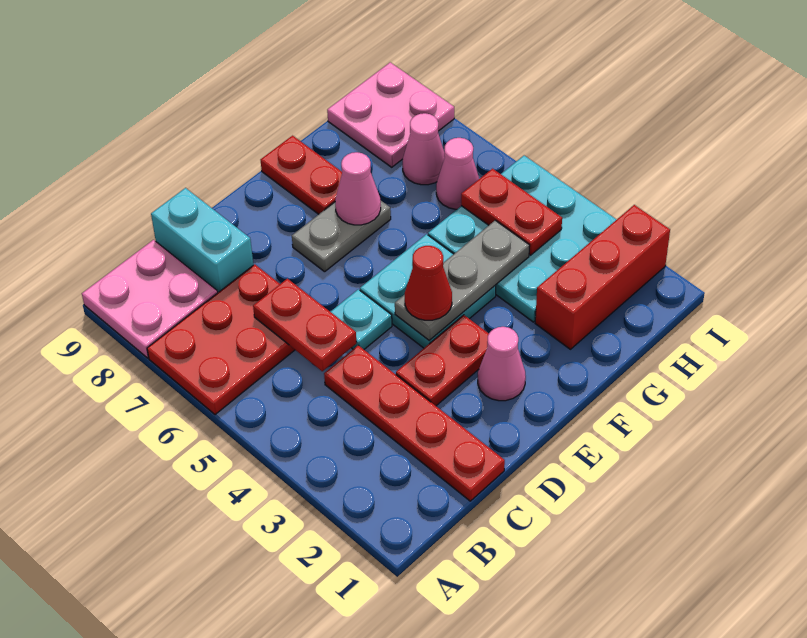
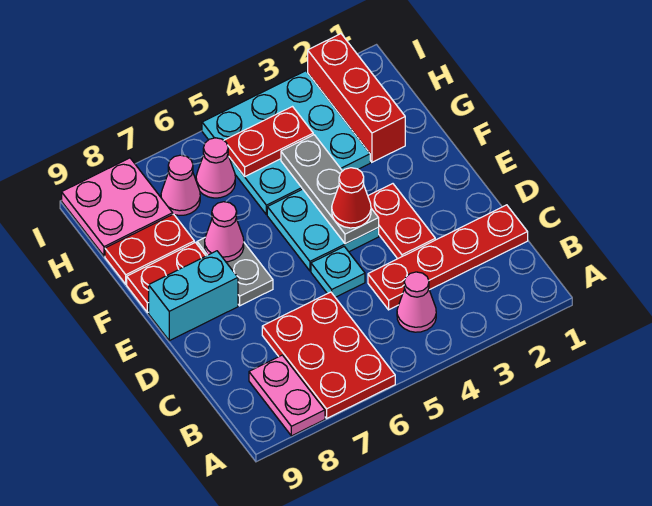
pink plate A8:B9 level 1 -> pink plate A8:B8 level 1
red plate C5:C6 level 2 -> red plate G8:G9 level 1
cyan brick C8:C9 level 1 -> cyan brick E8:E9 level 1
pink cone E2 level 1 -> pink cone B4 level 1

